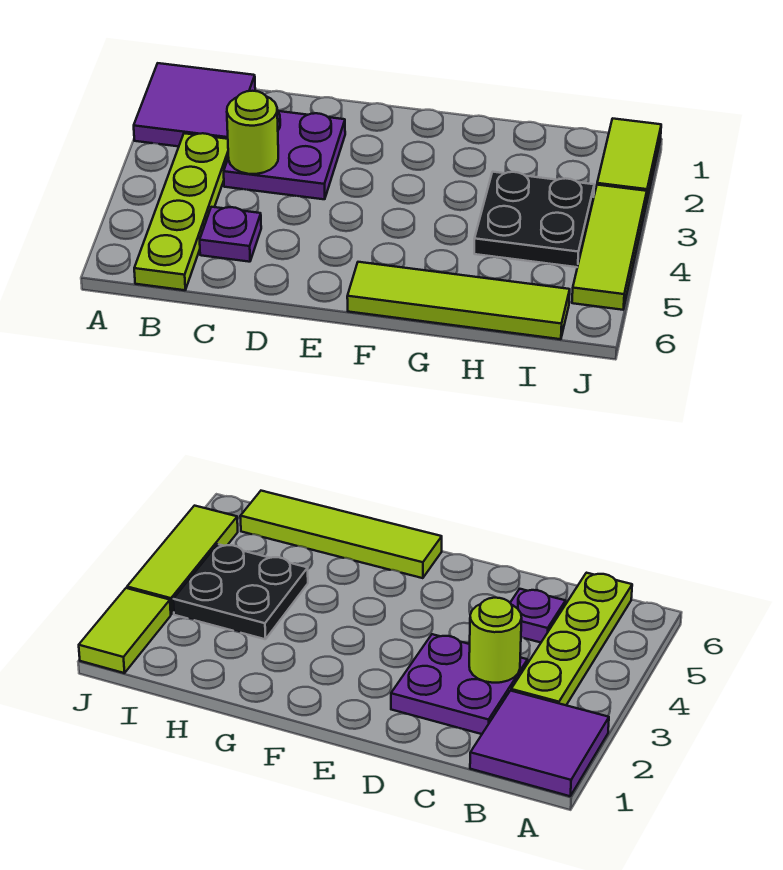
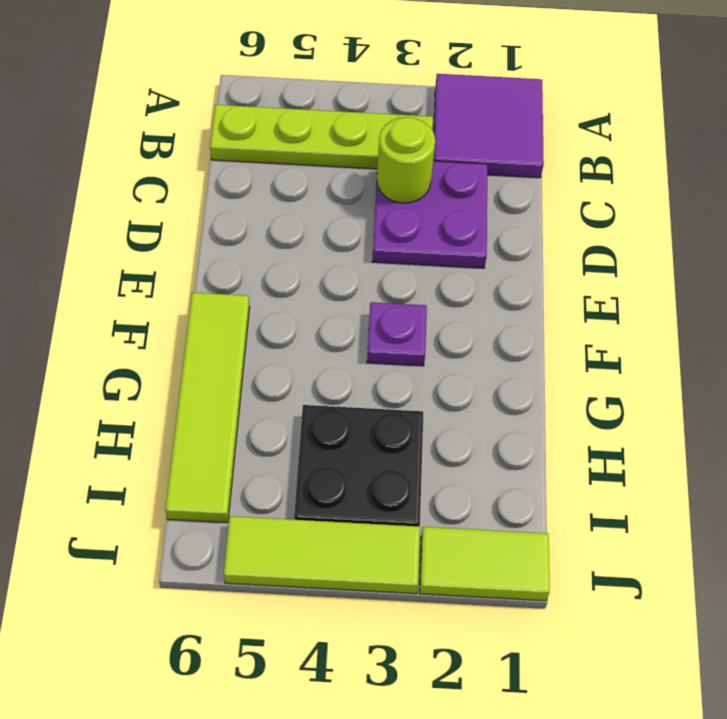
purple plate C5 level 1 -> purple plate F3 level 1

